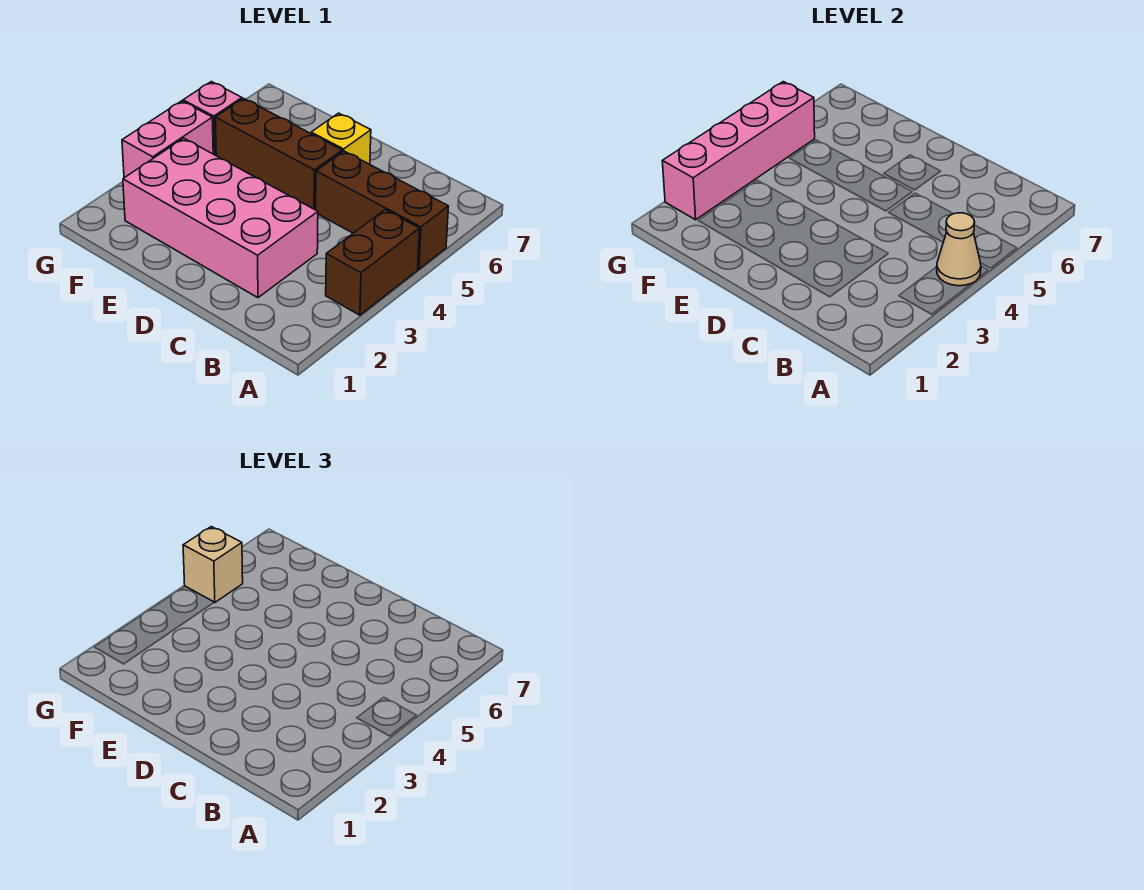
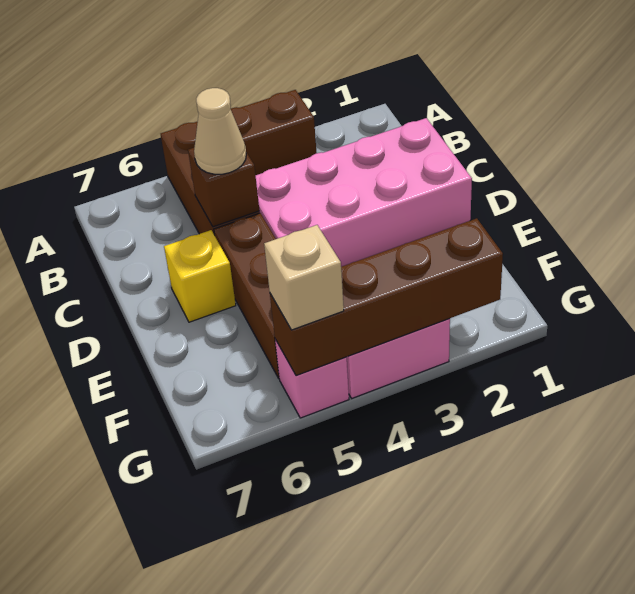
tan cone A4 level 2 -> tan cone C5 level 3
pink brick C2:F3 level 1 -> pink brick C1:D4 level 1
none -> brown brick C5 level 2
pink brick G2:G5 level 2 -> brown brick G2:G5 level 2

